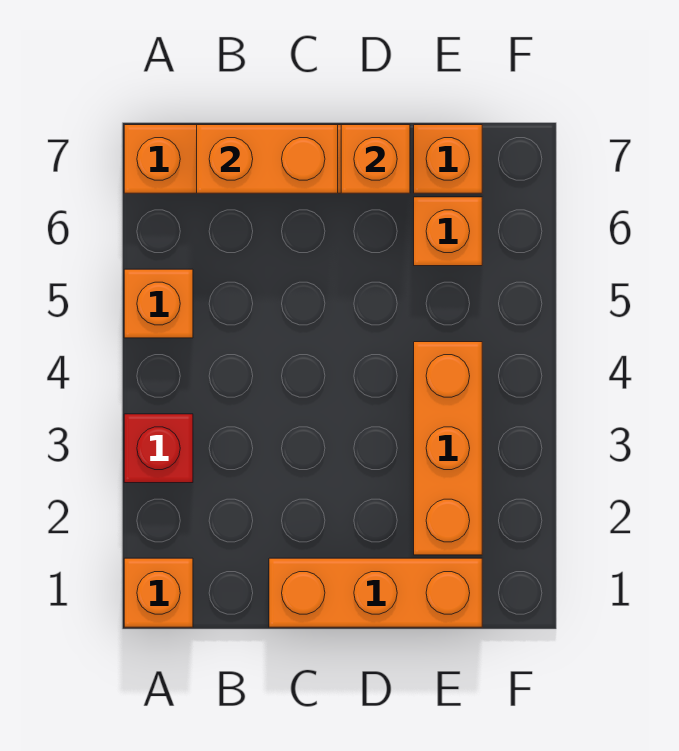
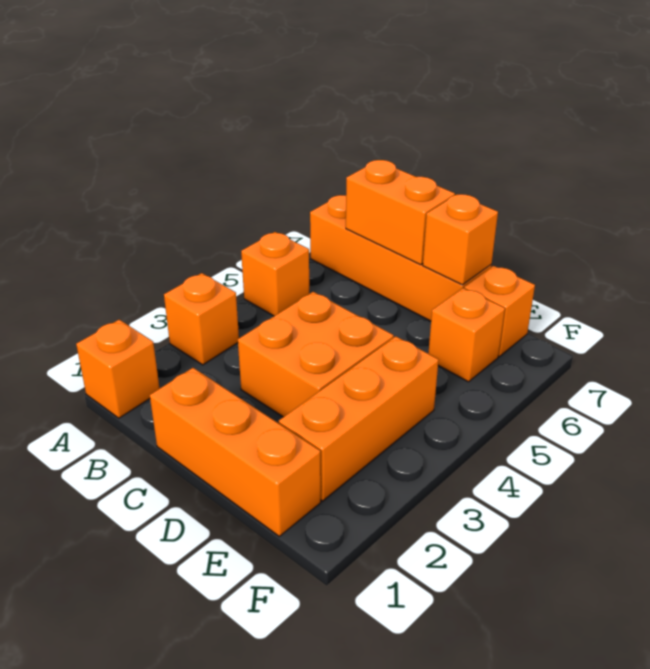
red brick A3 level 1 -> orange brick A3 level 1
none -> orange brick C3:D4 level 1

